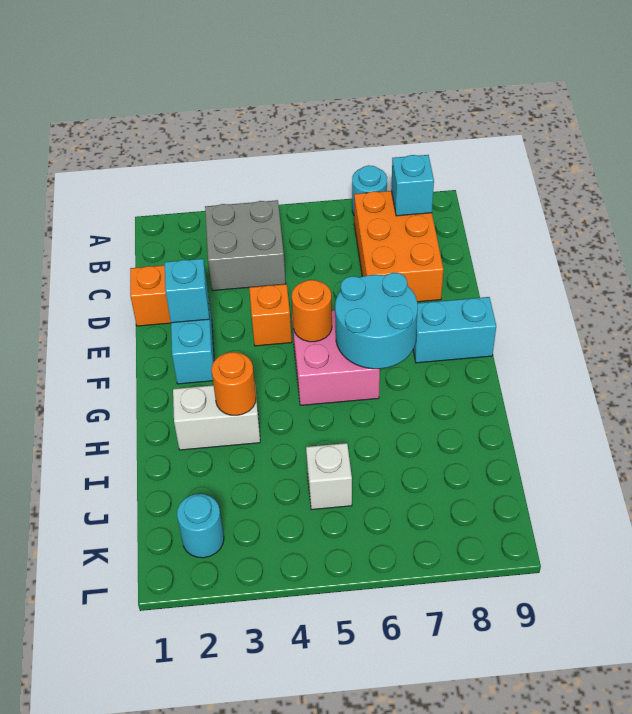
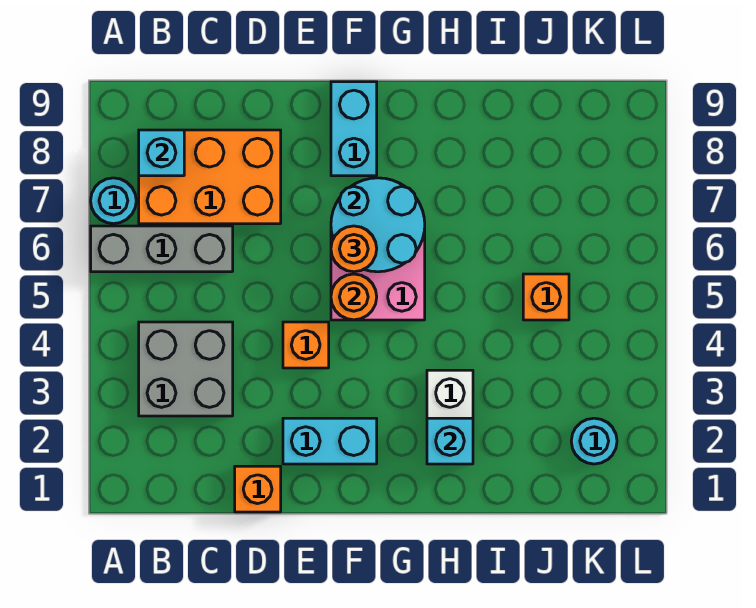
none -> grey brick A6:C6 level 1
cyan brick E2 level 2 -> cyan brick H2 level 2
orange round brick H3 level 2 -> orange round brick F6 level 3
white brick J5 level 1 -> orange brick J5 level 1

